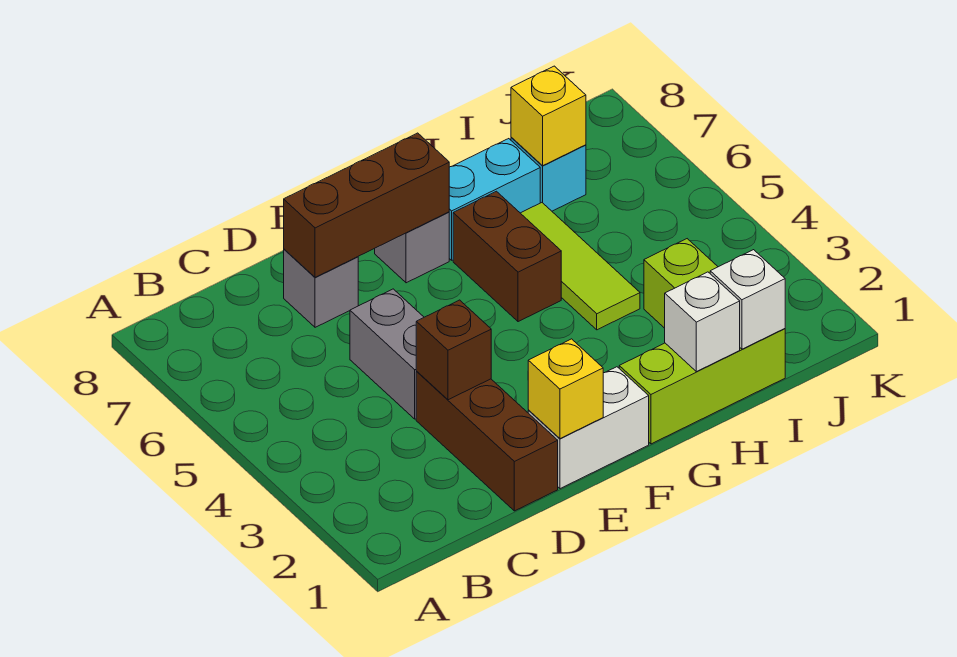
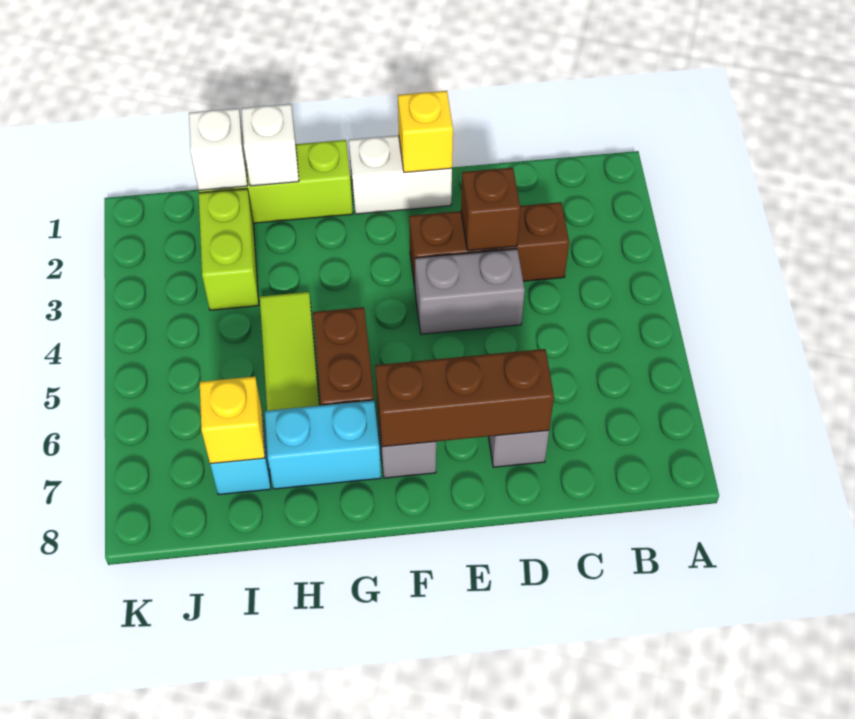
brown brick D1:D3 level 1 -> brown brick C3:E3 level 1
grey brick D4:D5 level 1 -> grey brick D4:E4 level 1

